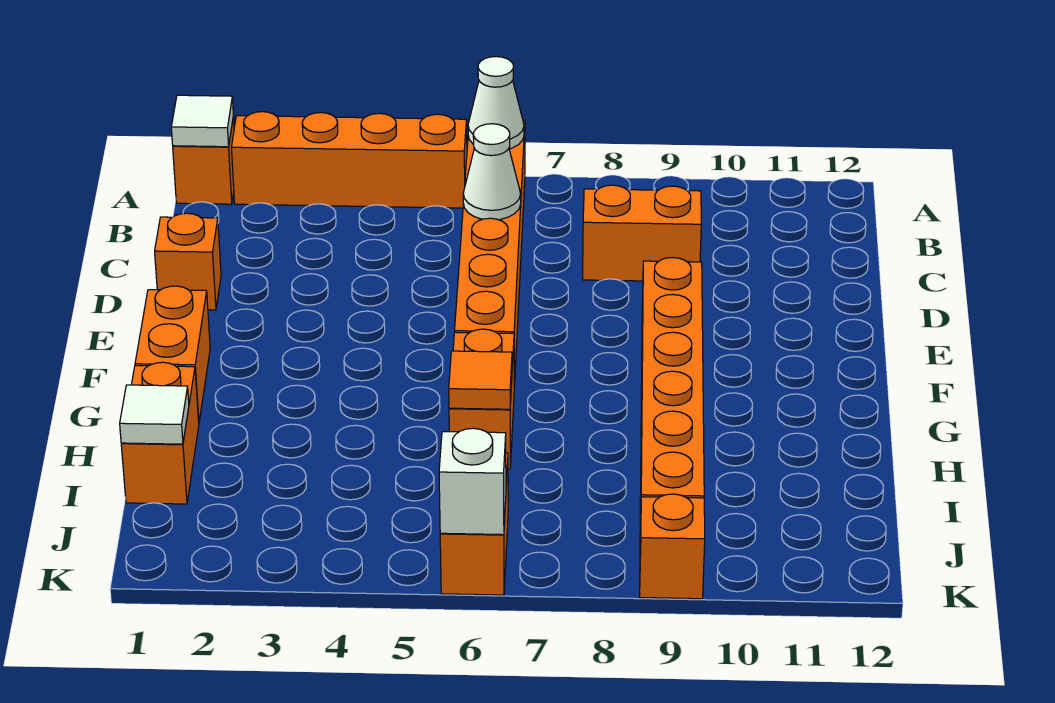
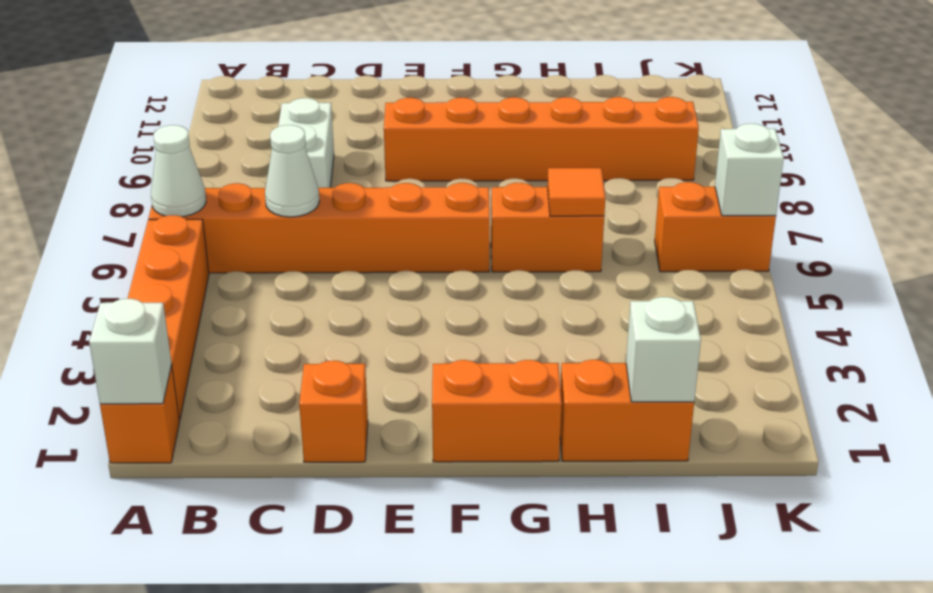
white tile A1 level 2 -> white brick A1 level 2
orange brick C8:C9 level 1 -> white brick C8:C9 level 1
white tile I1 level 2 -> white brick I1 level 2
orange brick K9 level 1 -> none

